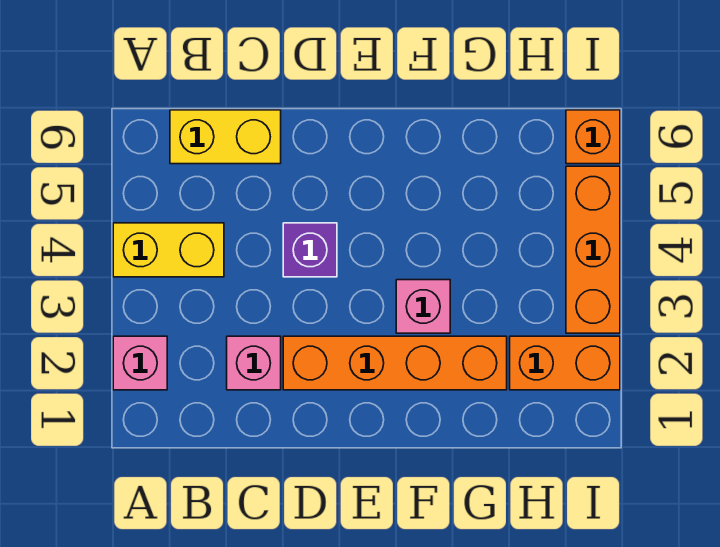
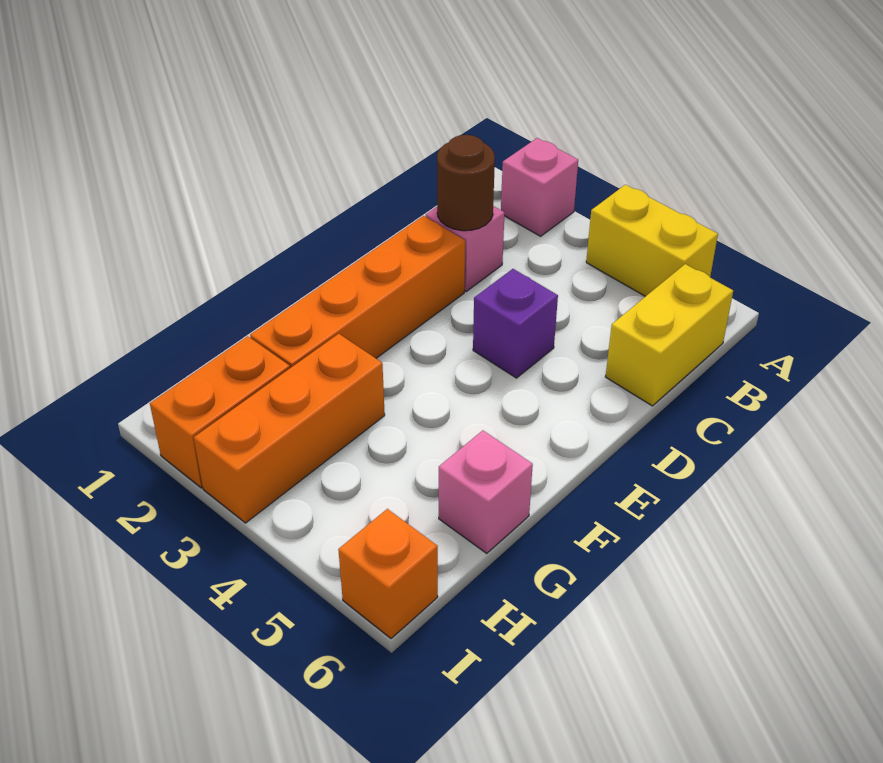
yellow brick A4:B4 level 1 -> yellow brick A4:A5 level 1
none -> brown round brick C2 level 2
pink brick F3 level 1 -> pink brick G6 level 1
orange brick I3:I5 level 1 -> orange brick G3:I3 level 1

